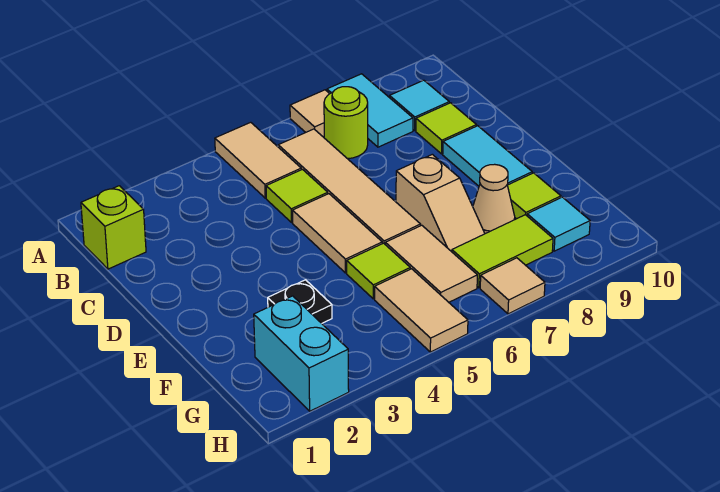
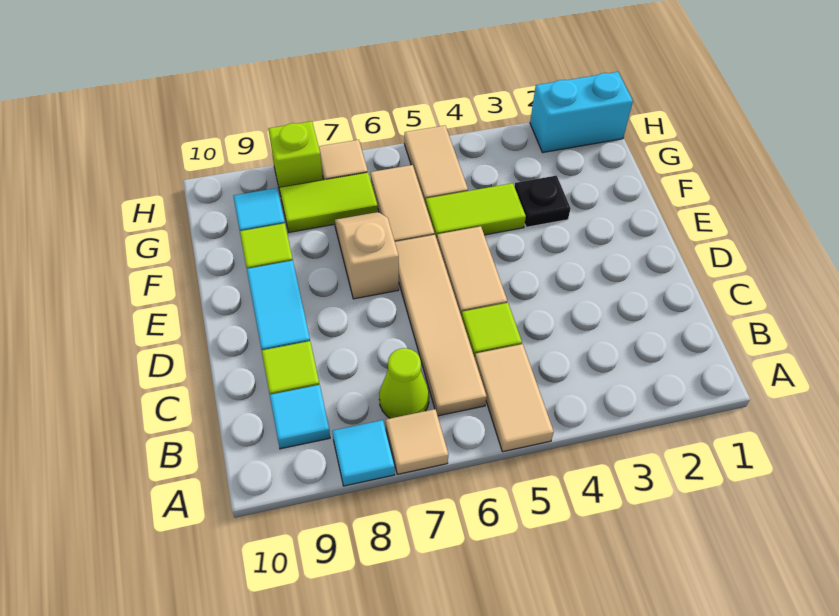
cyan tile A8:B8 level 1 -> cyan tile A8 level 1
lime brick B1 level 1 -> lime brick H8 level 1
lime round brick B7 level 1 -> lime cone B7 level 1
lime tile F5 level 1 -> lime tile F4:F5 level 1
tan cone F8 level 1 -> none
cyan brick G2:H2 level 1 -> cyan brick H1:H2 level 1

